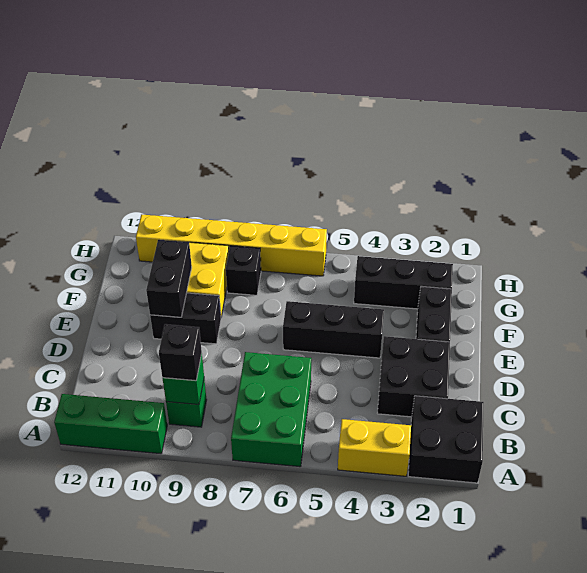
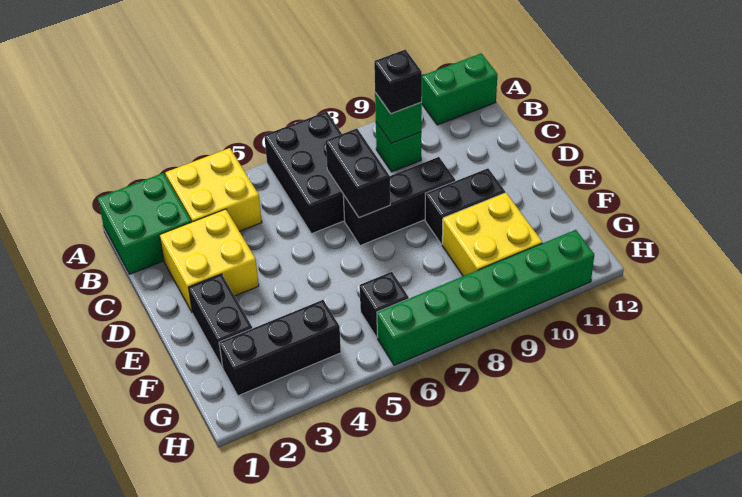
black brick A1:B2 level 1 -> green brick A1:B2 level 1
yellow brick A3:A4 level 1 -> yellow brick A3:B4 level 1
green brick A6:C7 level 1 -> black brick A6:C7 level 1
green brick A10:A12 level 1 -> green brick A11:A12 level 1
black brick C2:D3 level 1 -> yellow brick C2:D3 level 1
black brick E4:E6 level 1 -> black brick D7:D9 level 1
black brick E10:F10 level 2 -> black brick C7:D7 level 2
black brick G8 level 1 -> black brick G6 level 1
yellow brick H6:H11 level 1 -> green brick H6:H11 level 1

